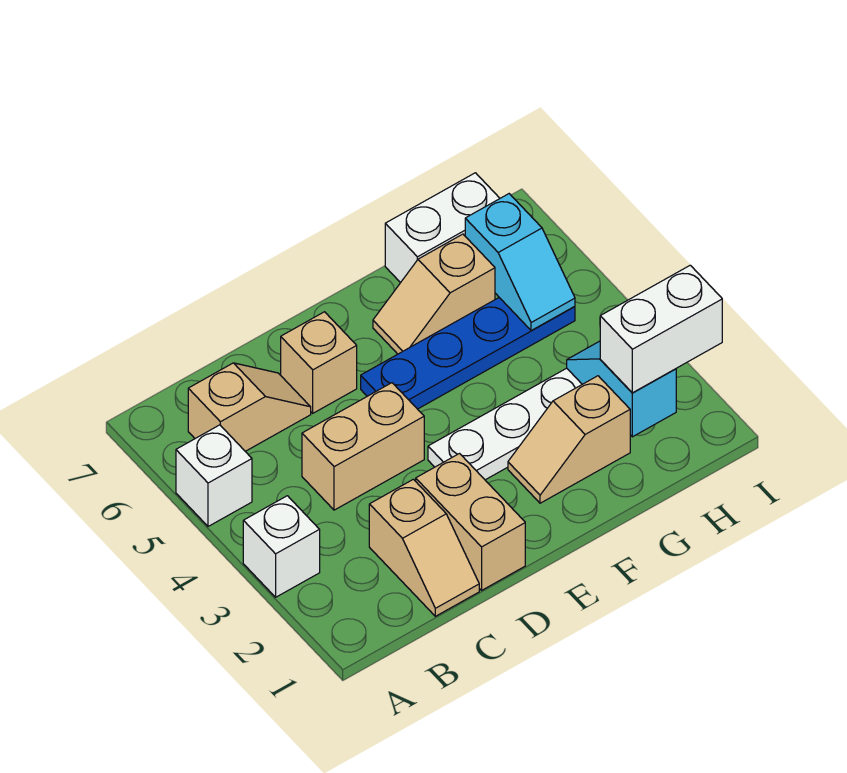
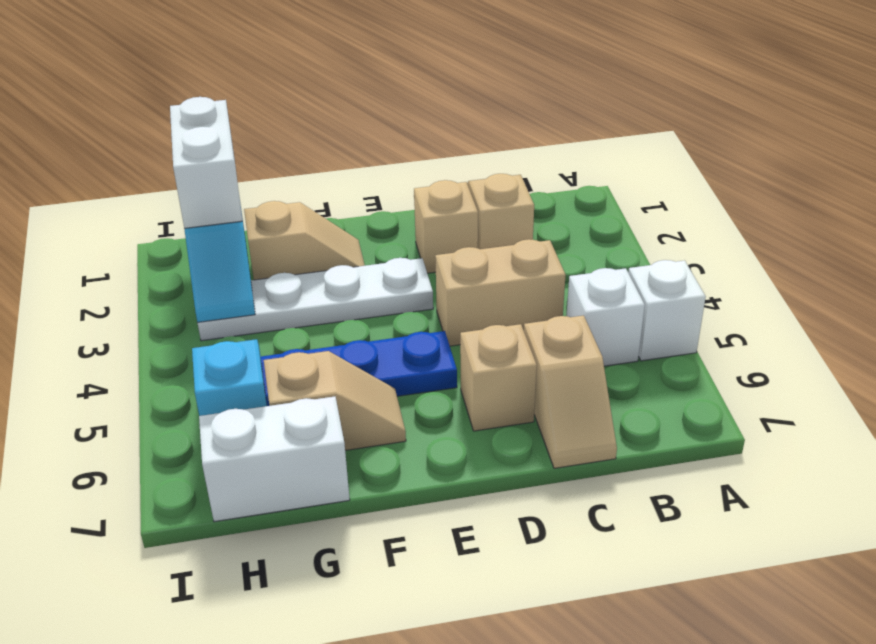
white brick A3 level 1 -> white brick B5 level 1
tan slope B6:C6 level 1 top B -> tan slope C6:C7 level 1 top 6
tan brick D1:D2 level 1 -> tan brick D2 level 1
white brick H2:I2 level 3 -> white brick H1:H2 level 3

